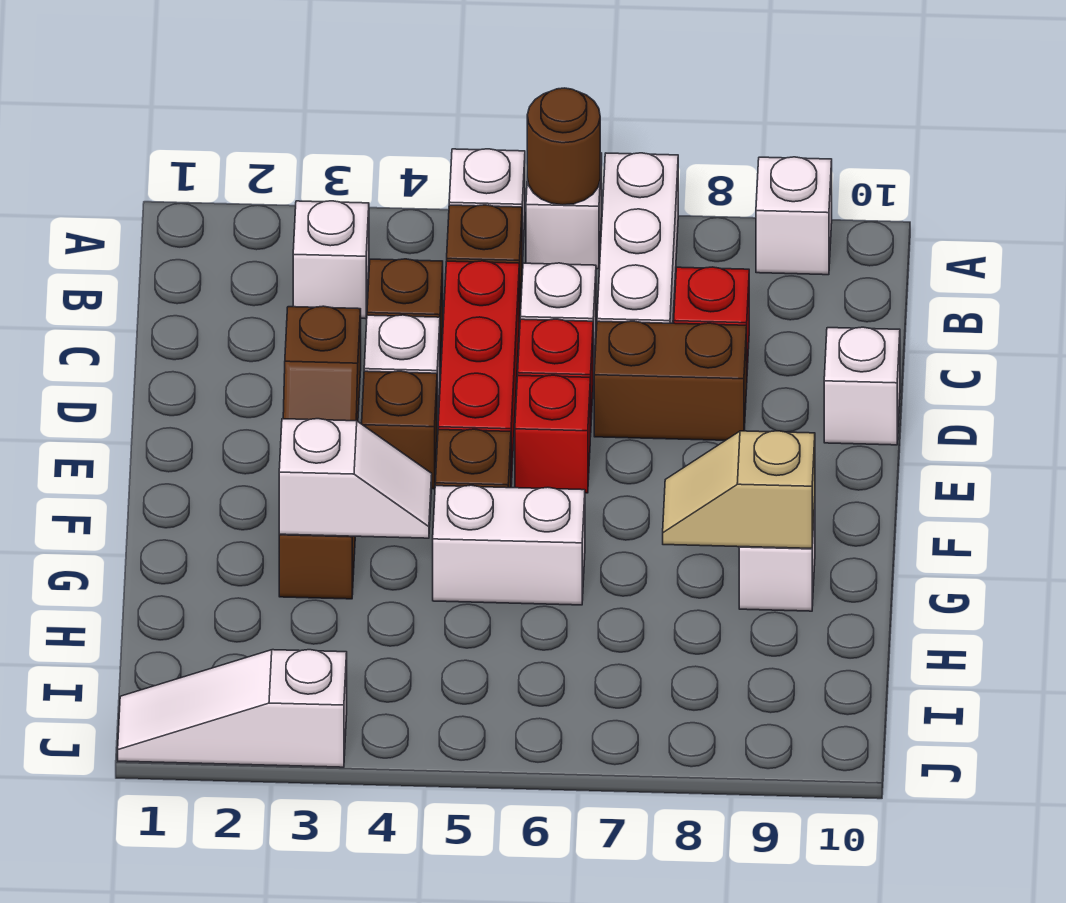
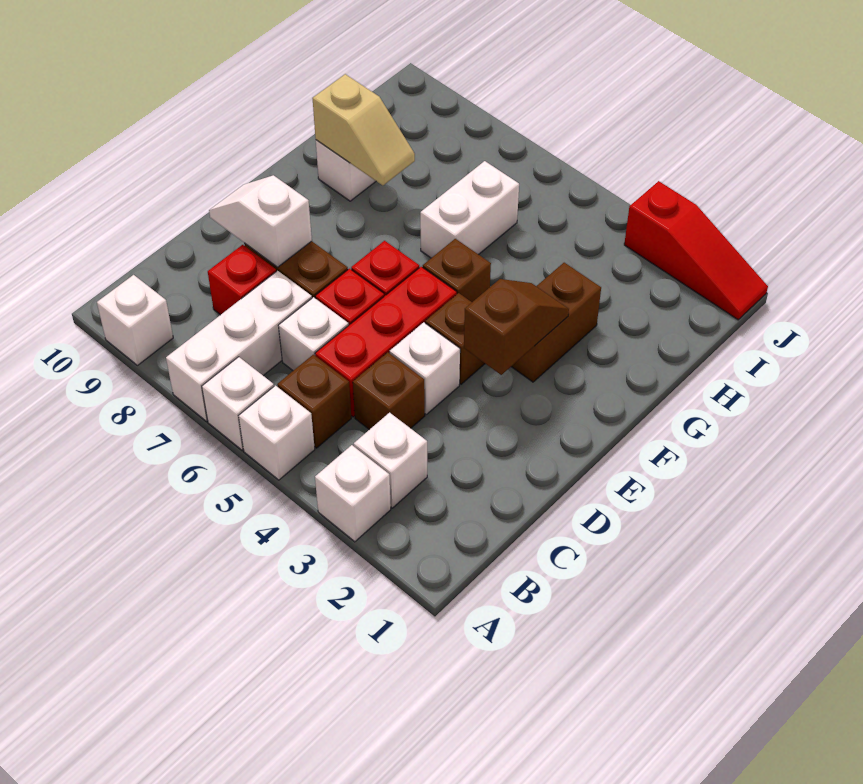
brown round brick A6 level 2 -> none
white brick D10 level 1 -> white brick A3 level 1
white slope G3:G4 level 2 top 3 -> white slope D8:D9 level 2 top 8
white brick G5:G6 level 1 -> white brick G6:H6 level 1
white slope J1:J3 level 1 top 3 -> red slope J1:J3 level 1 top 3

